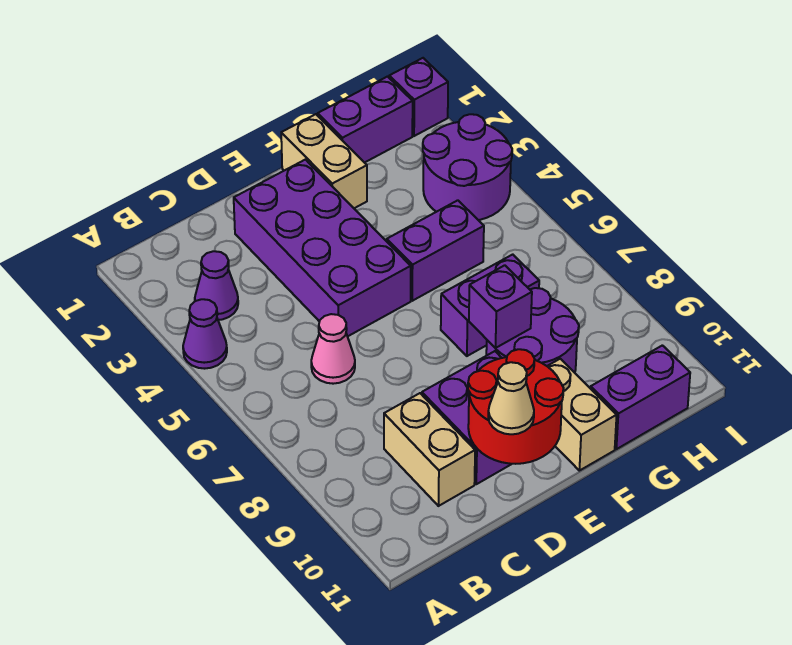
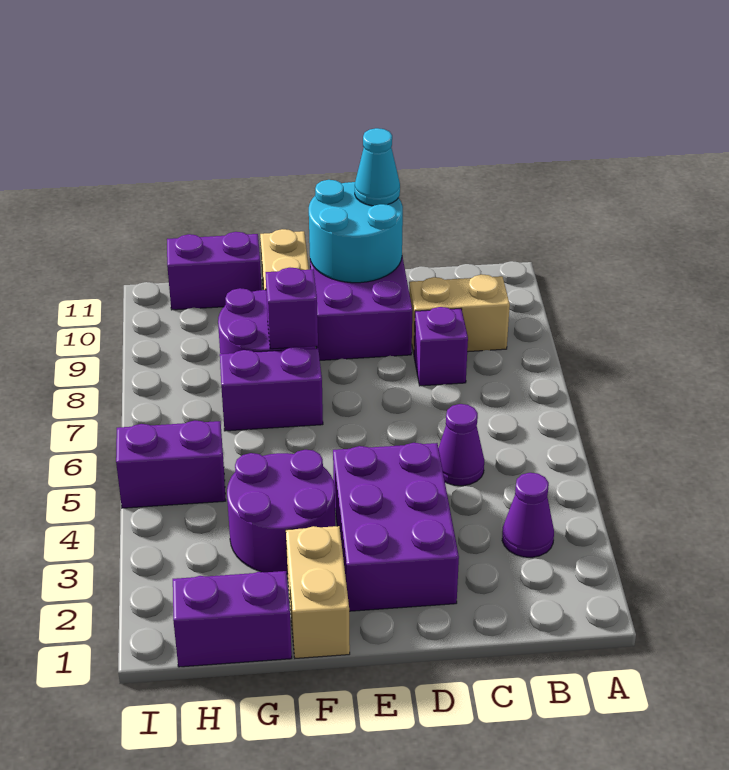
purple cone A4 level 1 -> purple cone C5 level 1
pink cone C6 level 1 -> none
tan brick C9:C10 level 1 -> tan brick B9:C9 level 1
purple brick D2:E5 level 1 -> purple brick D2:E4 level 1
red round brick D10:E11 level 2 -> cyan round brick D10:E11 level 2
tan cone D11 level 3 -> cyan cone D11 level 3
purple brick F5:G5 level 1 -> purple brick H5:I5 level 1
purple round brick H3:I4 level 1 -> purple round brick F3:G4 level 1
purple brick I1 level 1 -> purple brick C8 level 1

